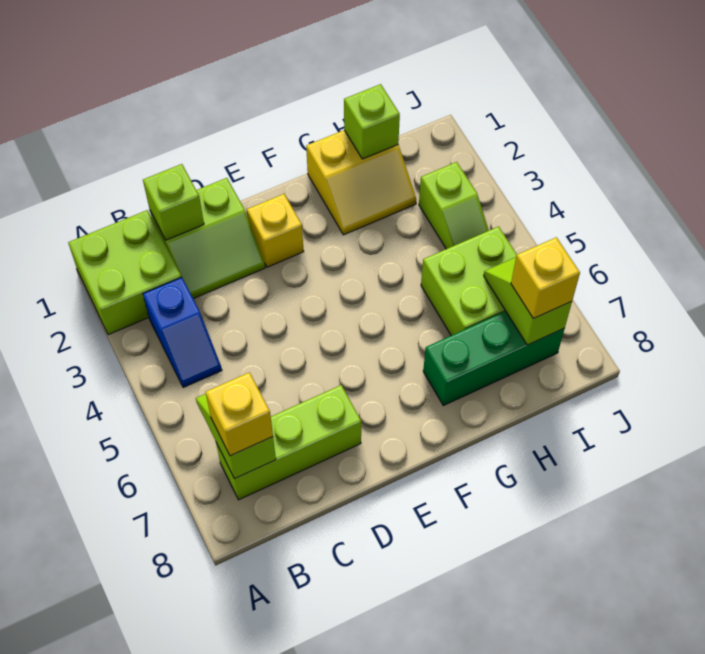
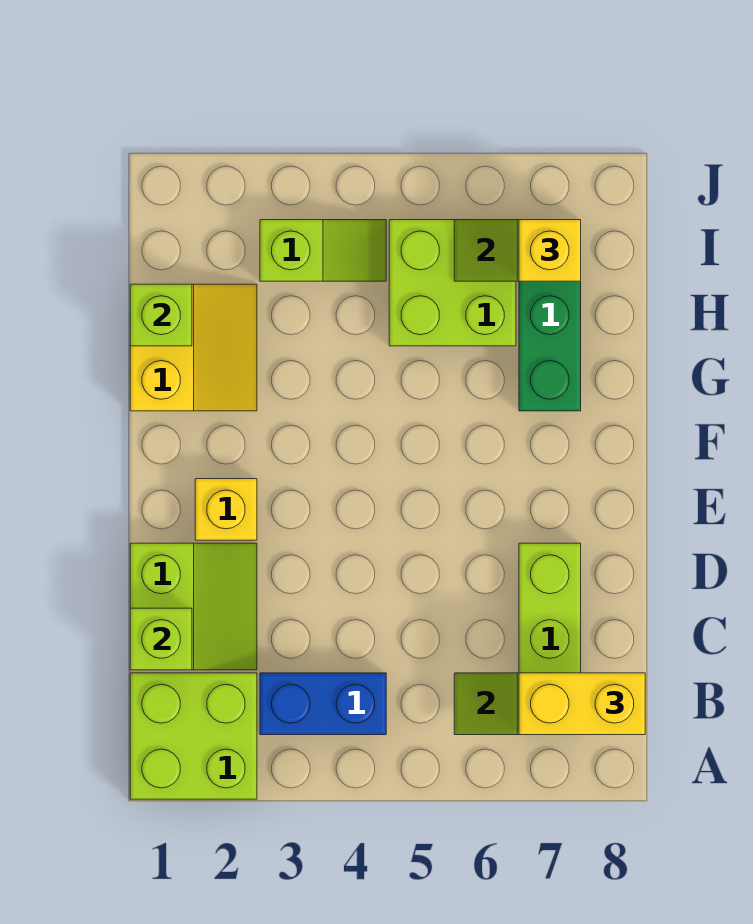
blue slope B3:B4 level 1 top 3 -> blue brick B3:B4 level 1
yellow brick B7 level 3 -> yellow brick B7:B8 level 3

